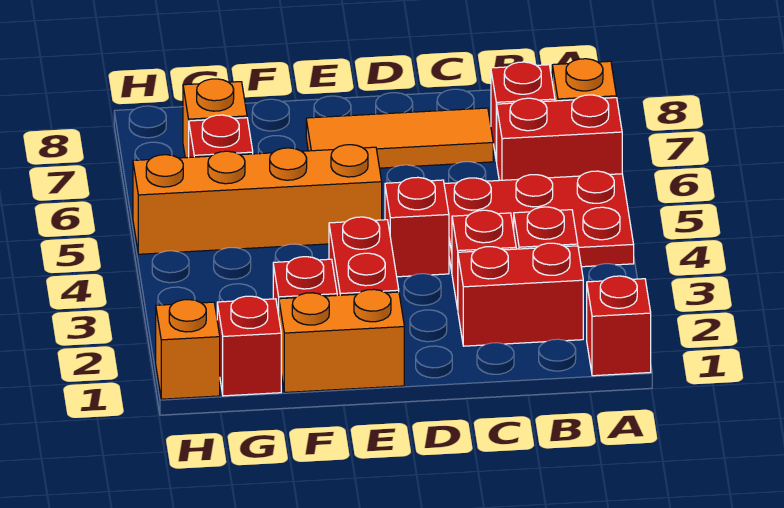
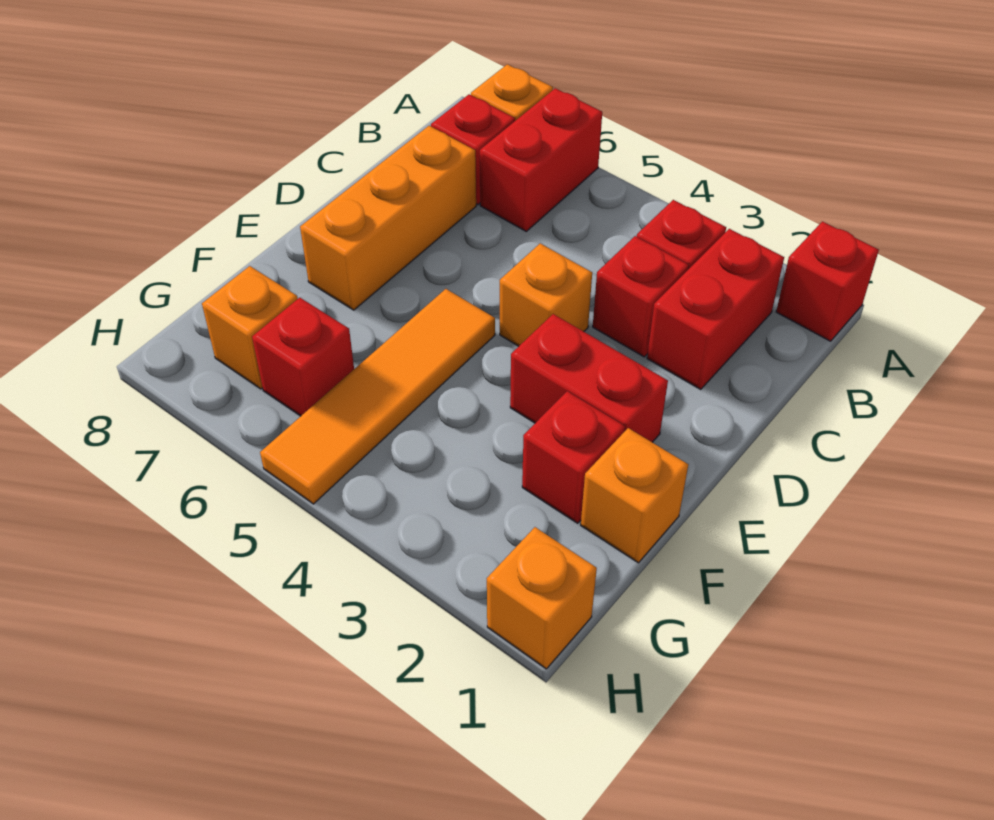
red plate A4:C5 level 1 -> none
orange tile C7:E7 level 1 -> orange brick C7:E7 level 1
red brick D4 level 1 -> orange brick D4 level 1
orange brick E1:F1 level 1 -> orange brick F1 level 1
orange brick E5:H5 level 1 -> orange tile E5:H5 level 1
red brick G1 level 1 -> none

